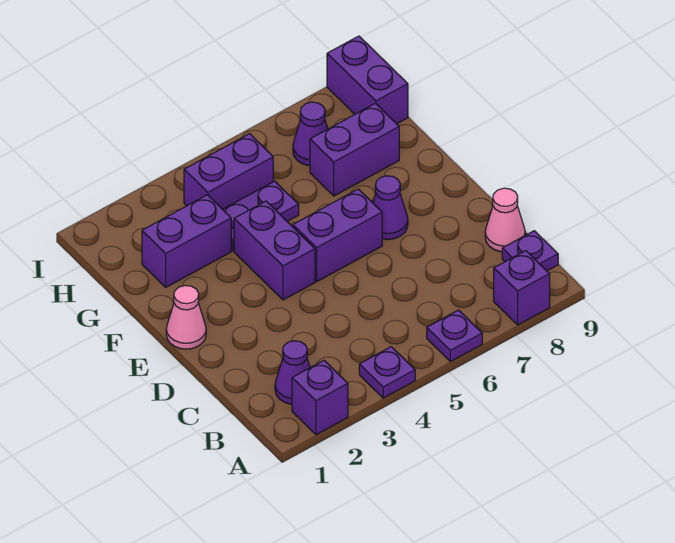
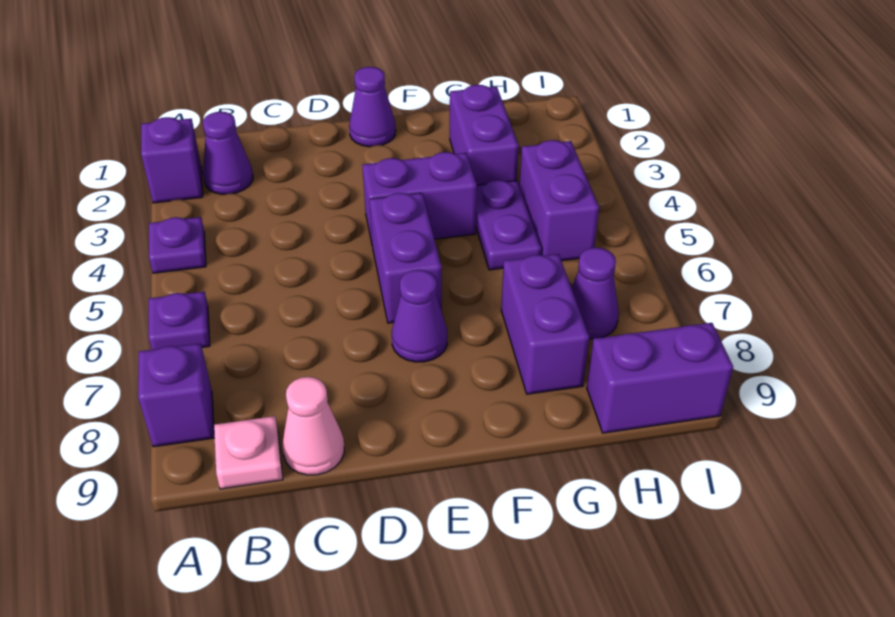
purple plate B9 level 1 -> pink plate B9 level 1
pink cone E1 level 1 -> purple cone E1 level 1

